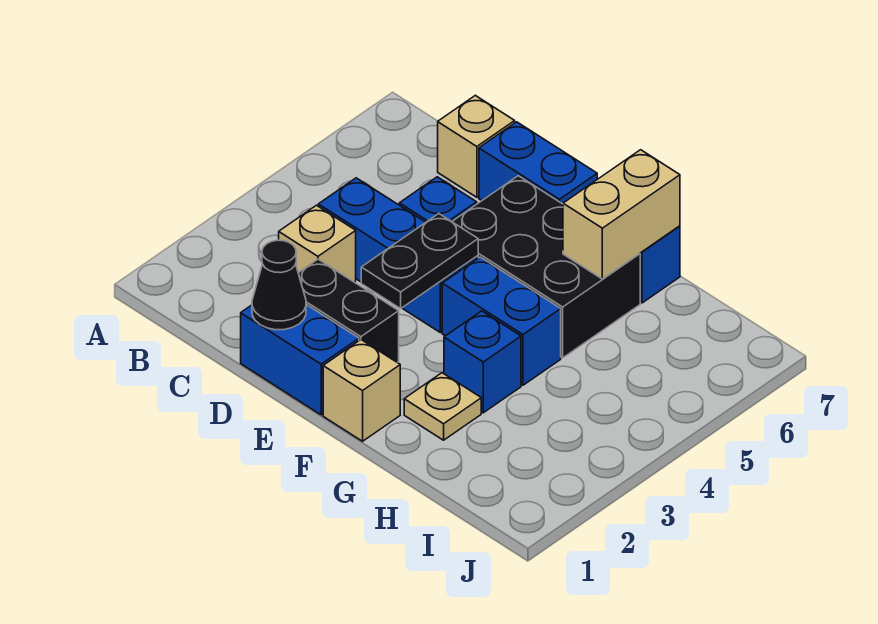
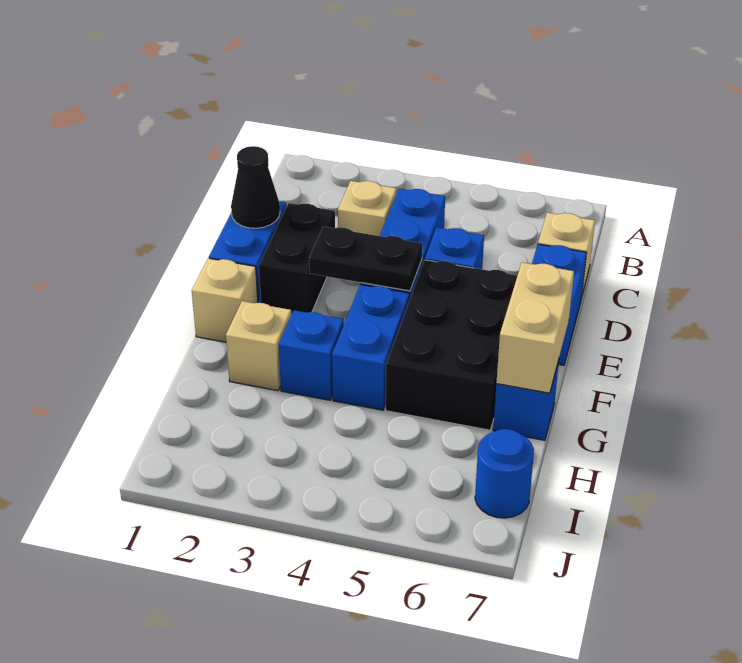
tan plate G2 level 1 -> tan brick G2 level 1
tan brick G6:G7 level 2 -> tan brick F7:G7 level 2
none -> blue round brick I7 level 1

